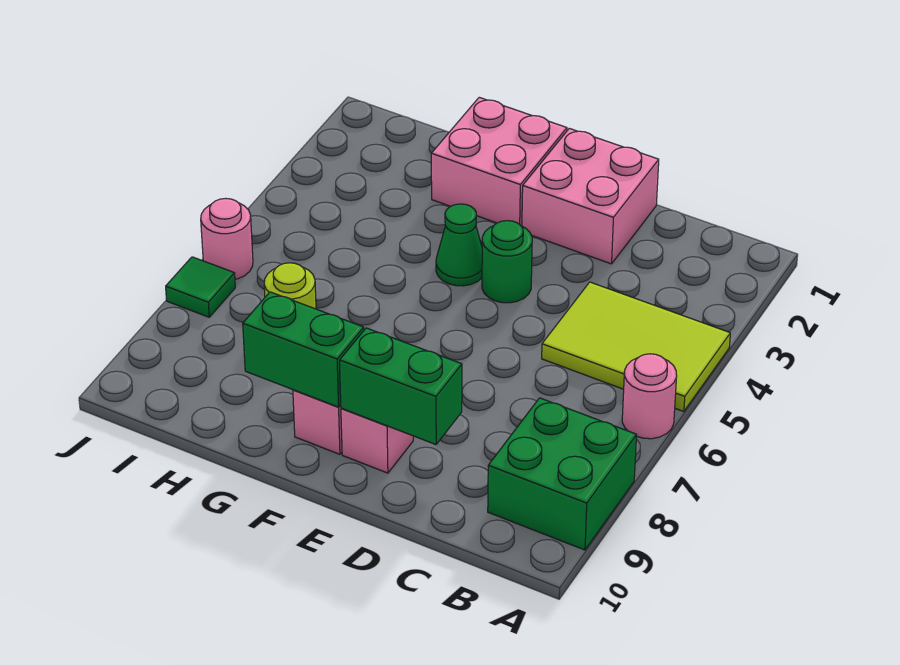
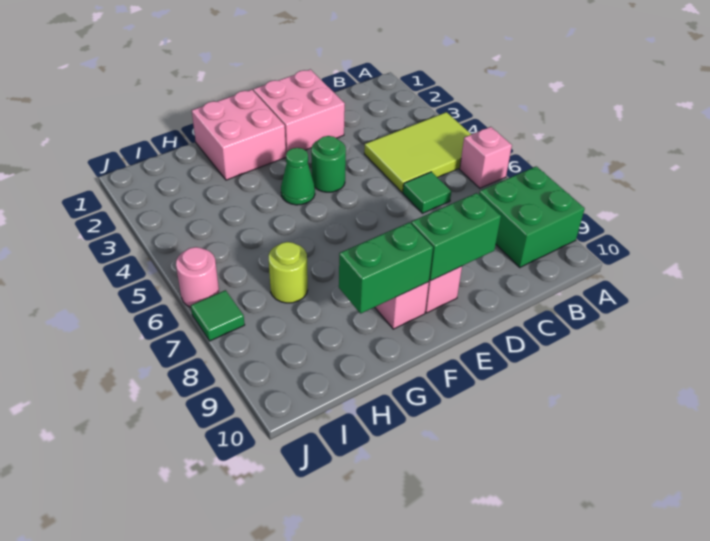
pink round brick A6 level 1 -> pink brick A6 level 1
none -> green tile C6 level 1

